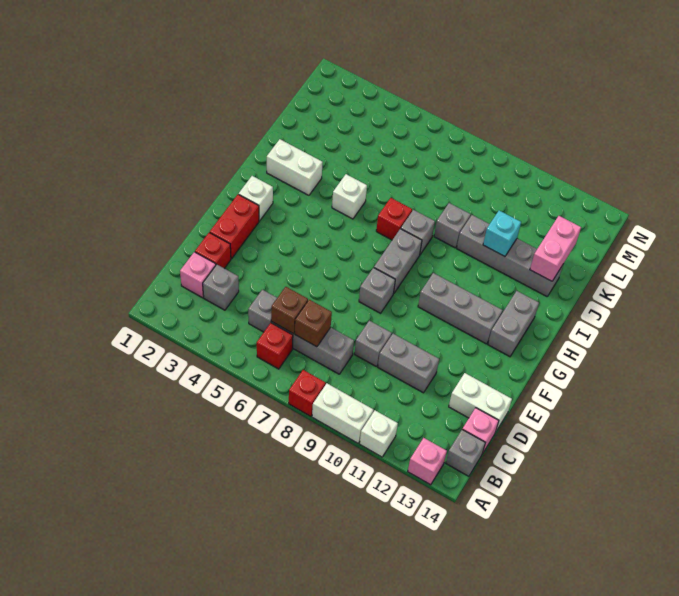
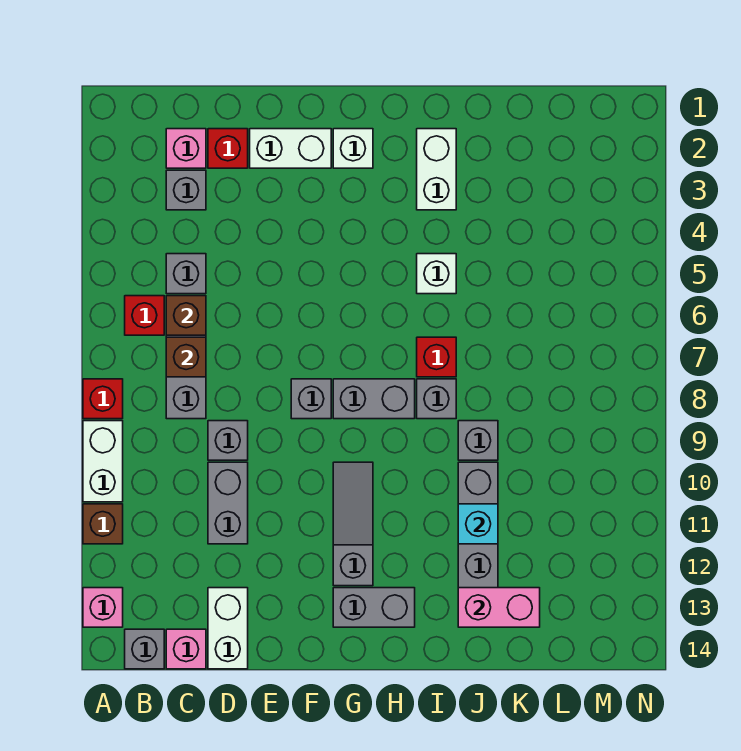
white brick A11 level 1 -> brown brick A11 level 1
red brick E2:F2 level 1 -> white brick E2:F2 level 1
grey brick G10:G12 level 1 -> grey slope G10:G12 level 1 top 12

